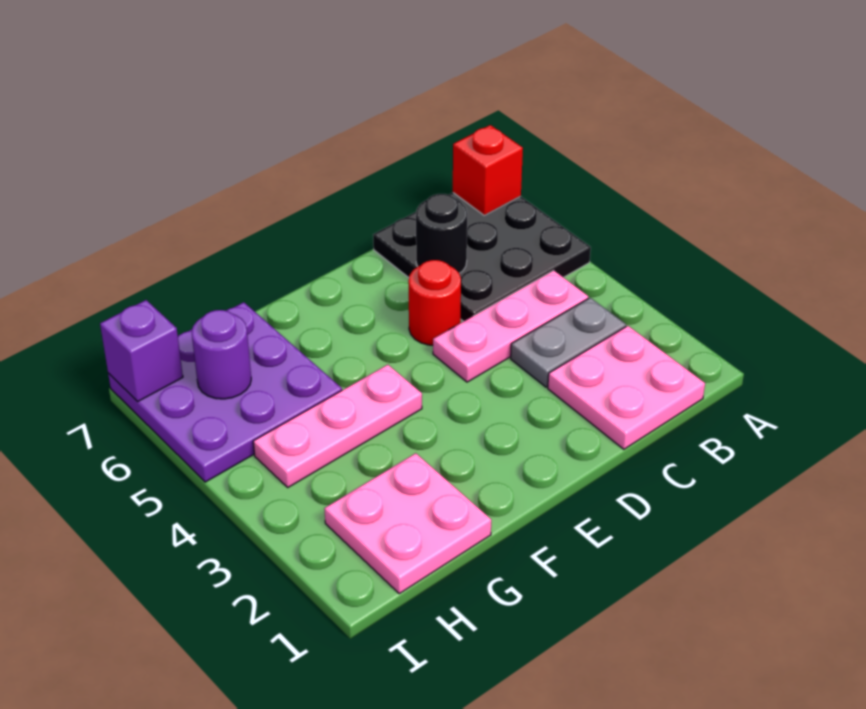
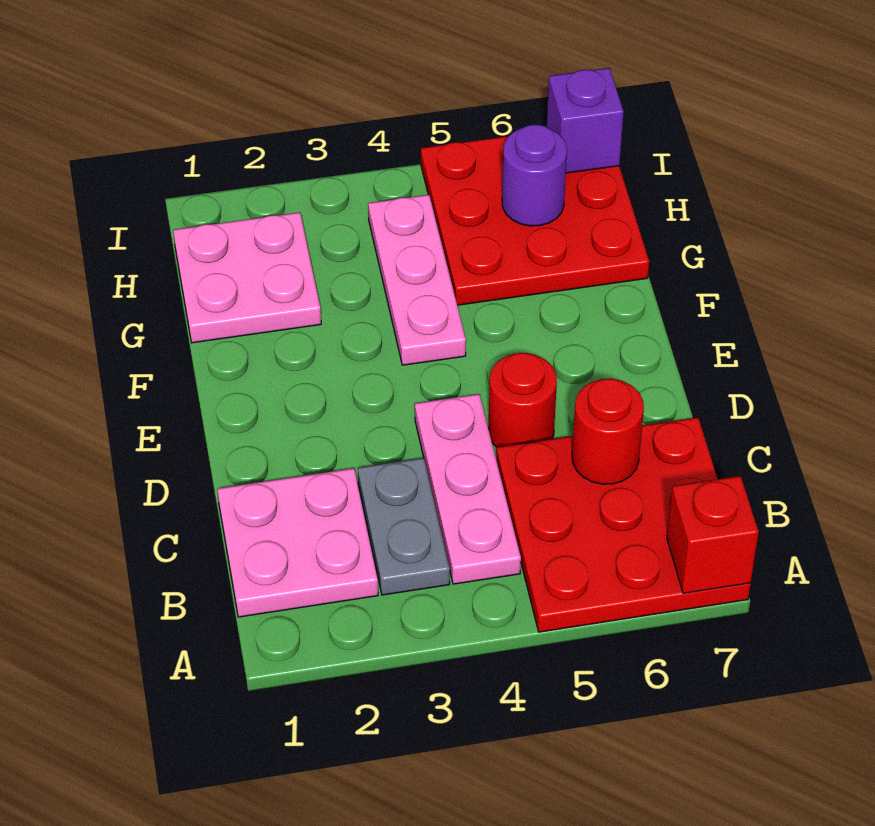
black plate A5:C7 level 1 -> red plate A5:C7 level 1
black round brick C6 level 2 -> red round brick C6 level 2
purple plate G5:I7 level 1 -> red plate G5:I7 level 1

